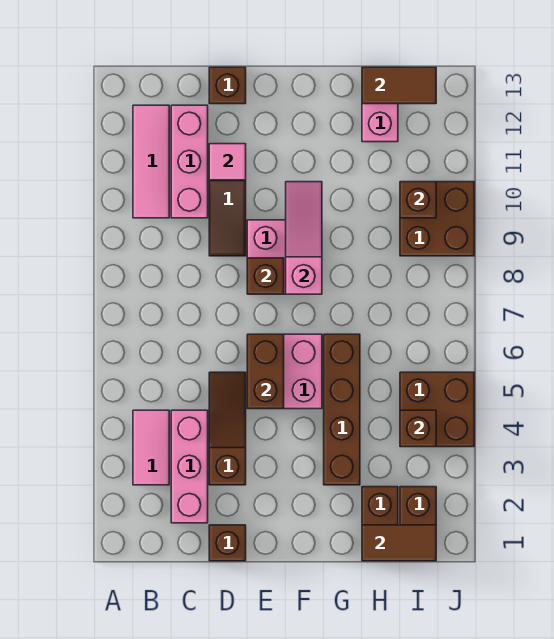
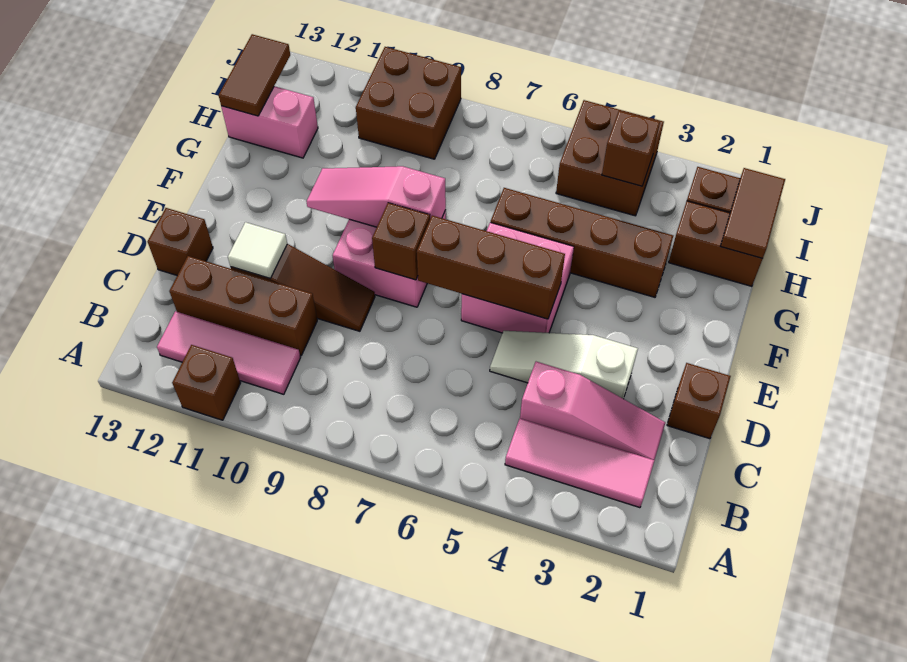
pink tile B3:B4 level 1 -> pink tile B2:B4 level 1
pink brick C2:C4 level 1 -> pink slope C2:C4 level 1 top 4
pink brick C10:C12 level 1 -> brown brick C10:C12 level 1
brown slope D3:D5 level 1 top 3 -> white slope D3:D5 level 1 top 3
pink tile D11 level 2 -> white tile D11 level 2
brown brick E5:E6 level 2 -> brown brick E5:E7 level 2
brown brick I10 level 2 -> brown brick A11 level 1

